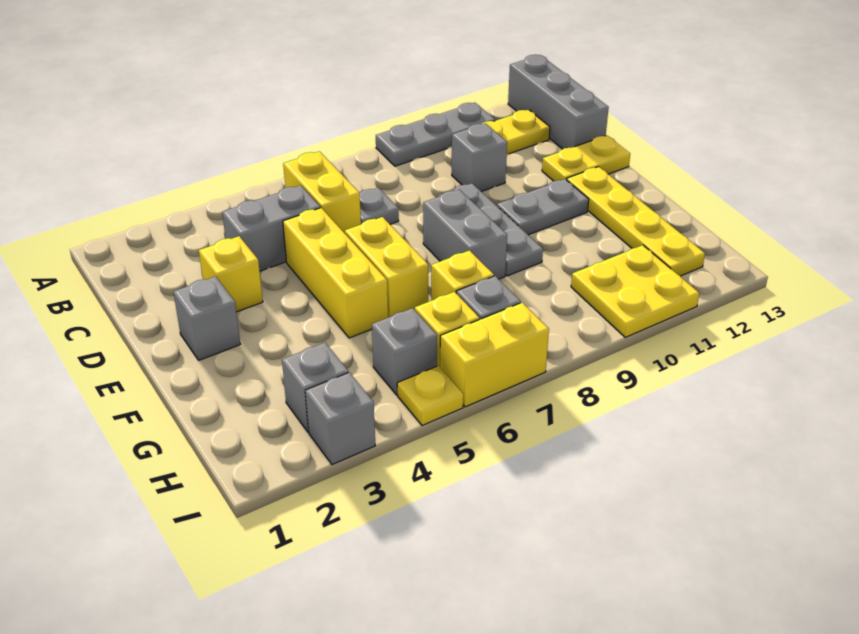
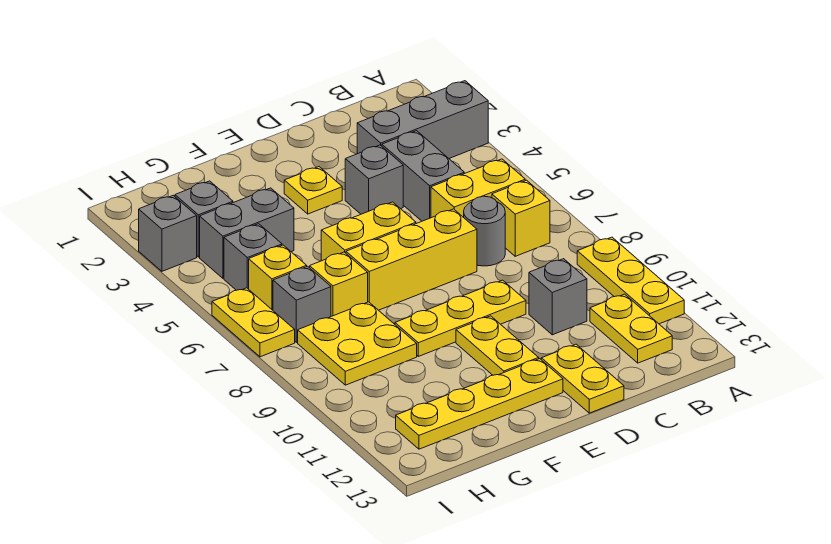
grey plate A9:A11 level 1 -> yellow plate A9:A11 level 1
grey brick A13:C13 level 1 -> grey brick A3:C3 level 1
grey plate C7 level 1 -> grey round brick C7 level 1
yellow brick D3 level 1 -> yellow brick B7 level 1
yellow brick D5:F5 level 1 -> yellow brick D7:F7 level 1
grey plate D9:F9 level 1 -> yellow plate D9:F9 level 1
grey brick E2 level 1 -> grey brick D4 level 1
grey brick E8:F8 level 1 -> grey brick G4:H4 level 1
grey plate E10:E11 level 1 -> yellow plate E10:E11 level 1
yellow plate H10:I11 level 1 -> yellow plate G8:H9 level 1
yellow plate I5 level 1 -> yellow plate E3 level 1
yellow brick I6:I7 level 1 -> yellow plate I6:I7 level 1

